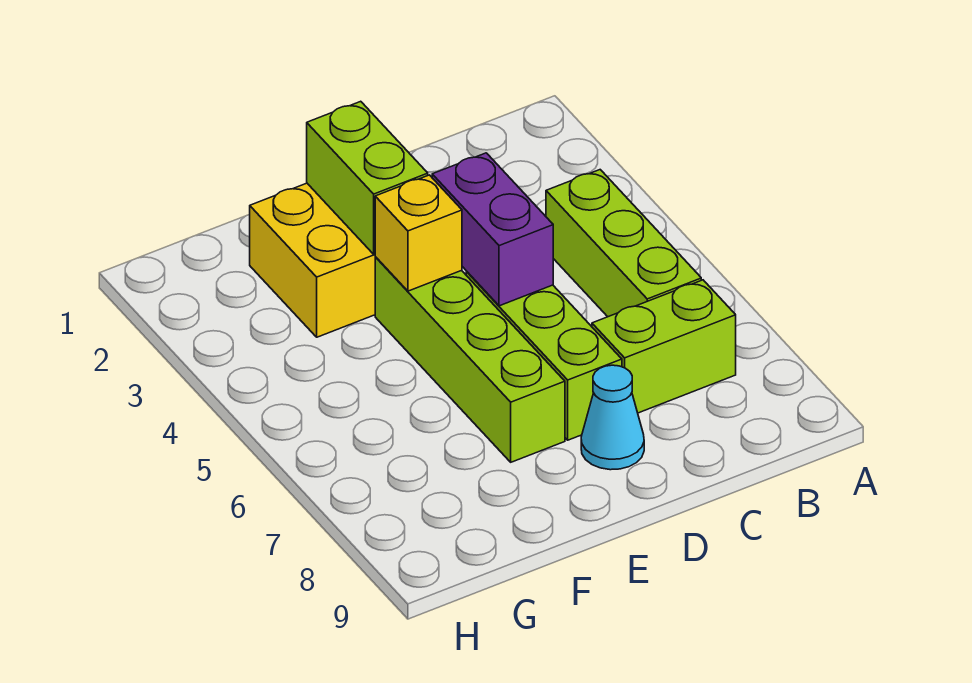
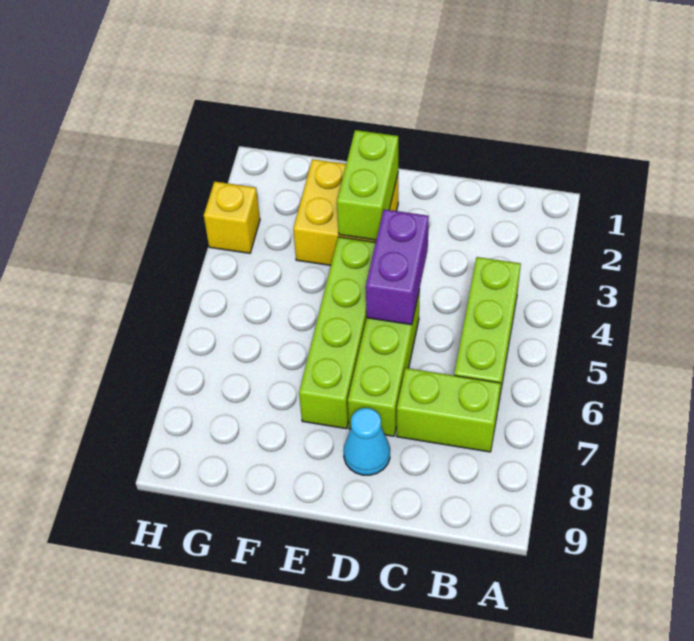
yellow brick E4 level 2 -> yellow brick H3 level 1

